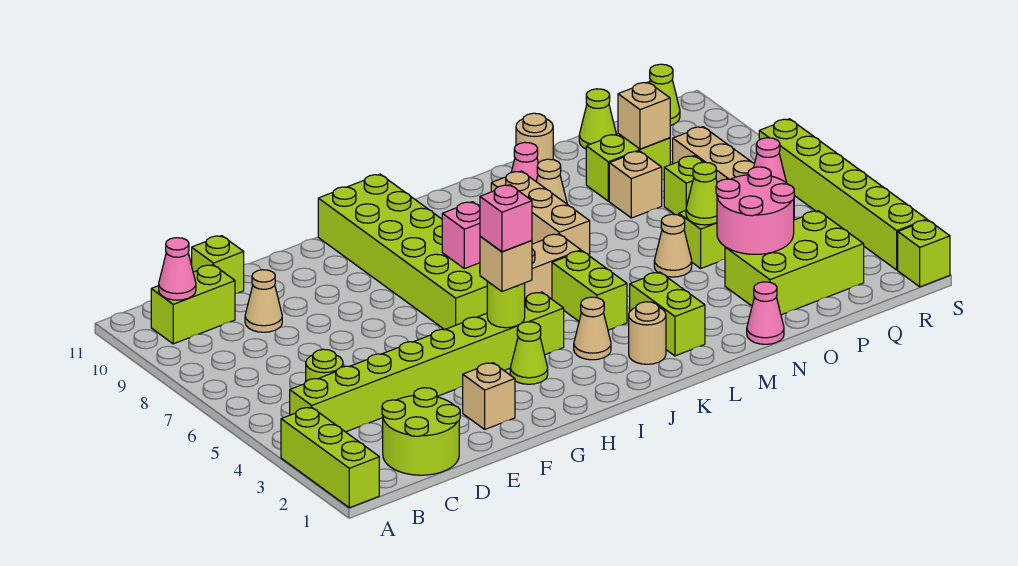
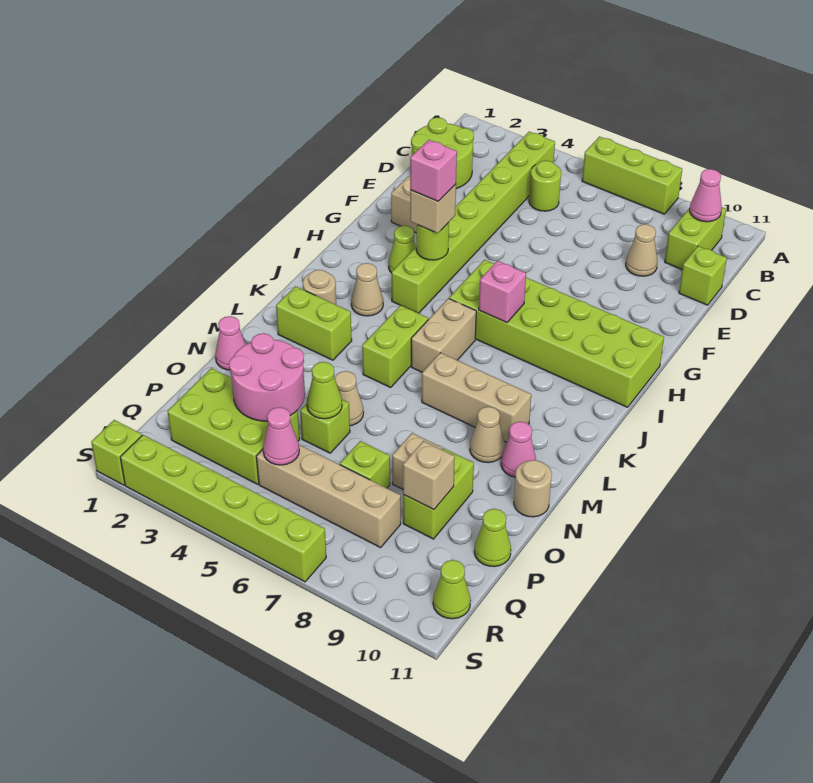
lime brick A1:A3 level 1 -> lime brick A6:A8 level 1
lime brick K4:K5 level 1 -> lime brick K5:L5 level 1
lime brick O2:Q3 level 1 -> lime brick P2:Q4 level 1

